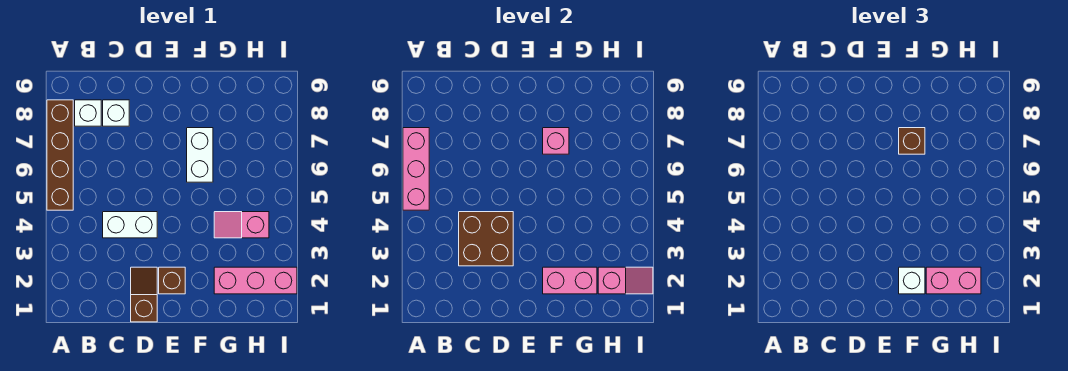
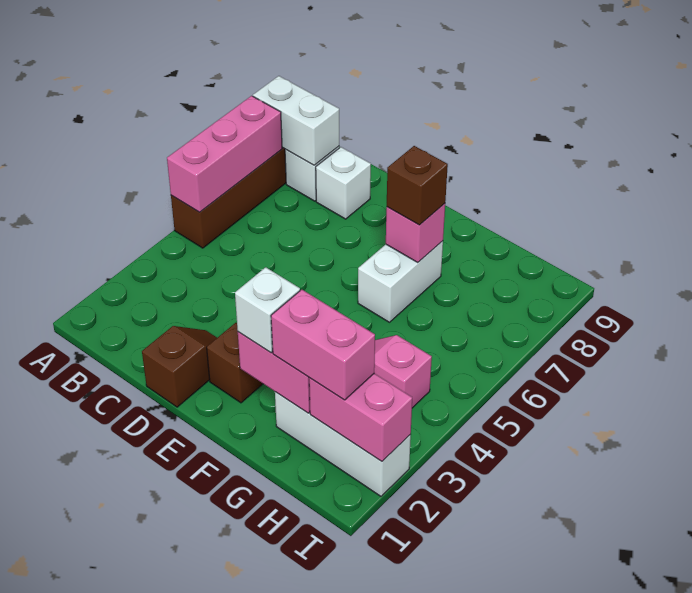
brown brick C3:D4 level 2 -> none
white brick C4:D4 level 1 -> white brick A8:B8 level 2
pink brick G2:I2 level 1 -> white brick G2:I2 level 1
pink slope H2:I2 level 2 top H -> pink brick H2:I2 level 2

